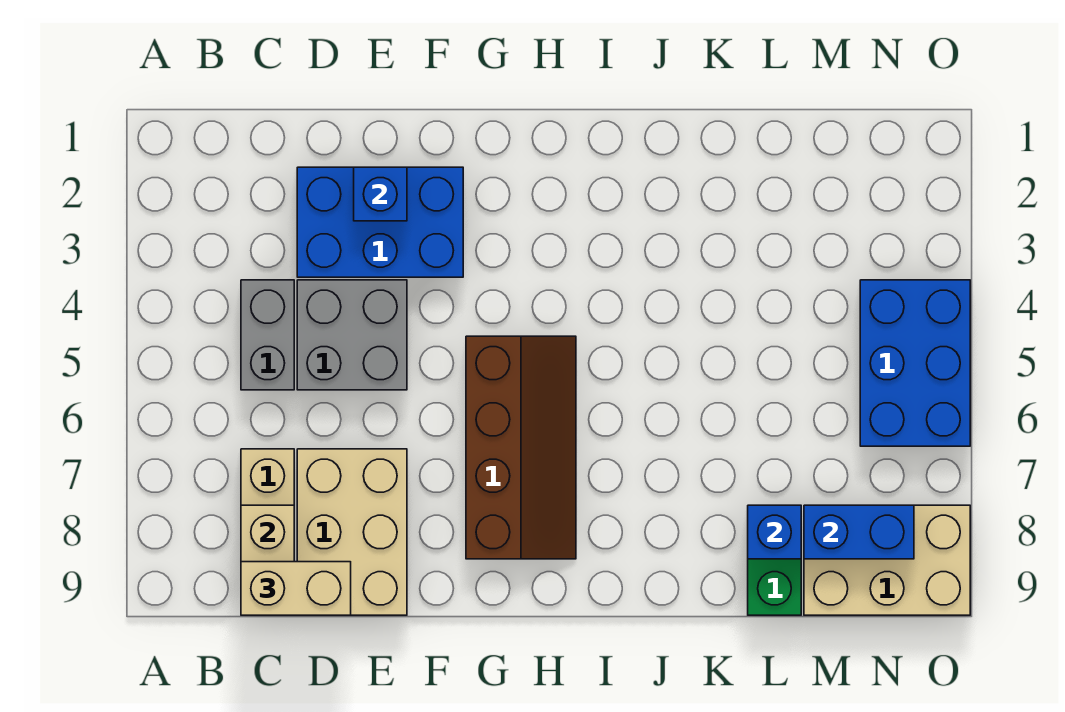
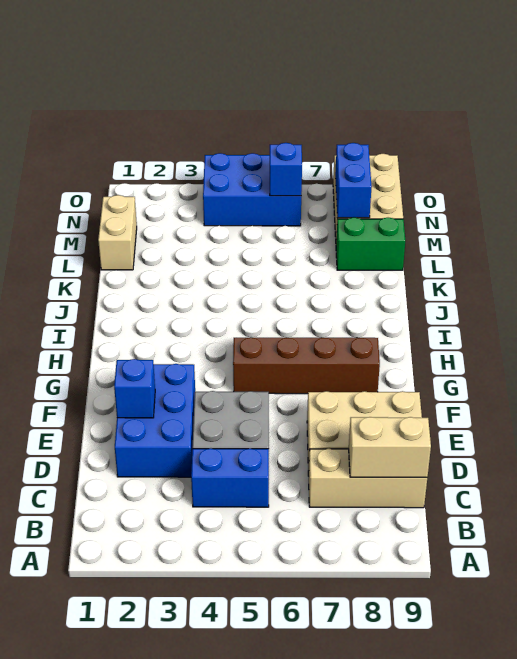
grey brick C4:C5 level 1 -> blue brick C4:C5 level 1
tan brick C9:D9 level 3 -> tan brick L1:M1 level 1
blue brick L8 level 2 -> blue brick N6 level 2

